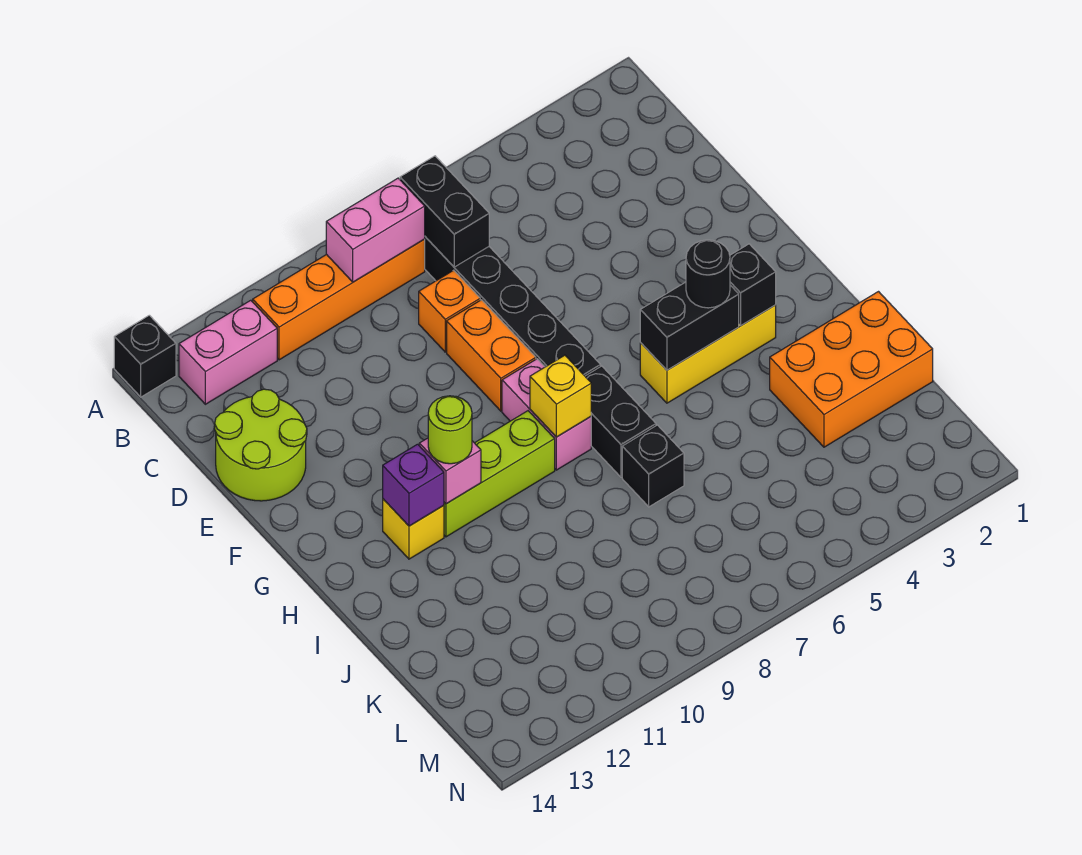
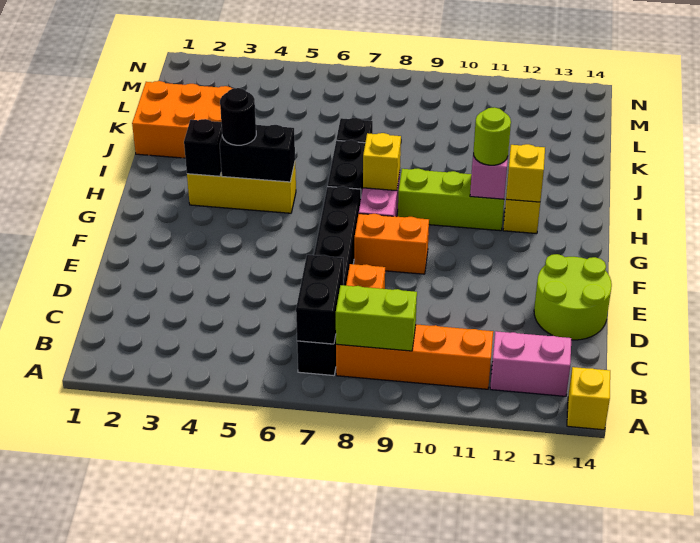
black brick A14 level 1 -> yellow brick A14 level 1
pink brick B8:B9 level 2 -> lime brick B8:B9 level 2
orange brick E8:F8 level 1 -> orange brick F8:F9 level 1
purple brick H12 level 2 -> yellow brick H12 level 2

